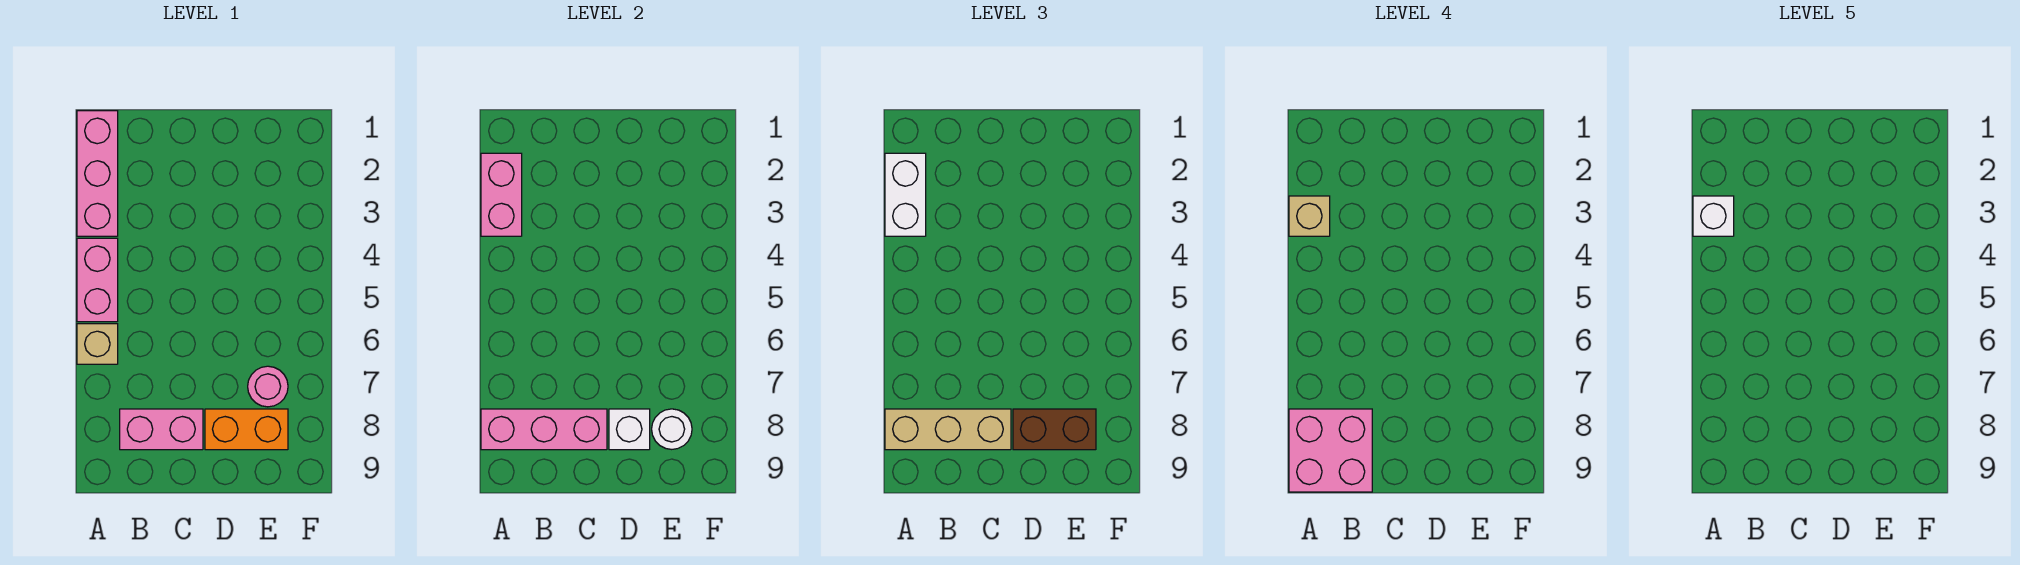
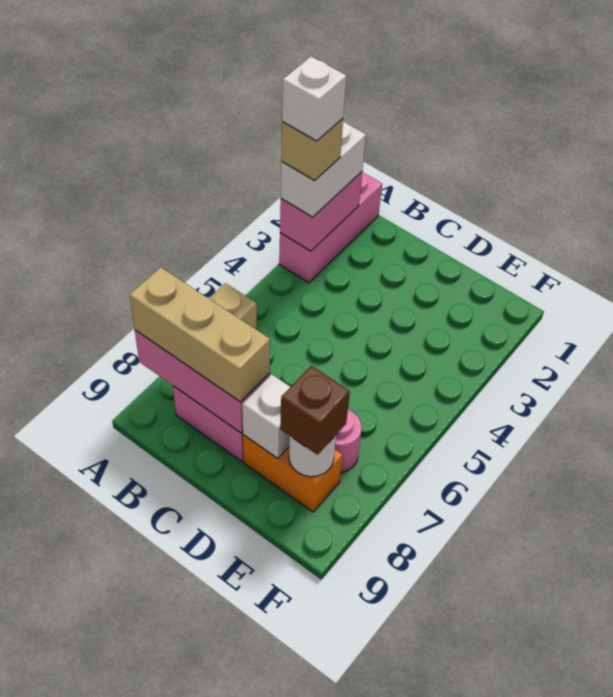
pink brick A4:A5 level 1 -> none
pink brick A8:B9 level 4 -> none
brown brick D8:E8 level 3 -> brown brick E8 level 3

